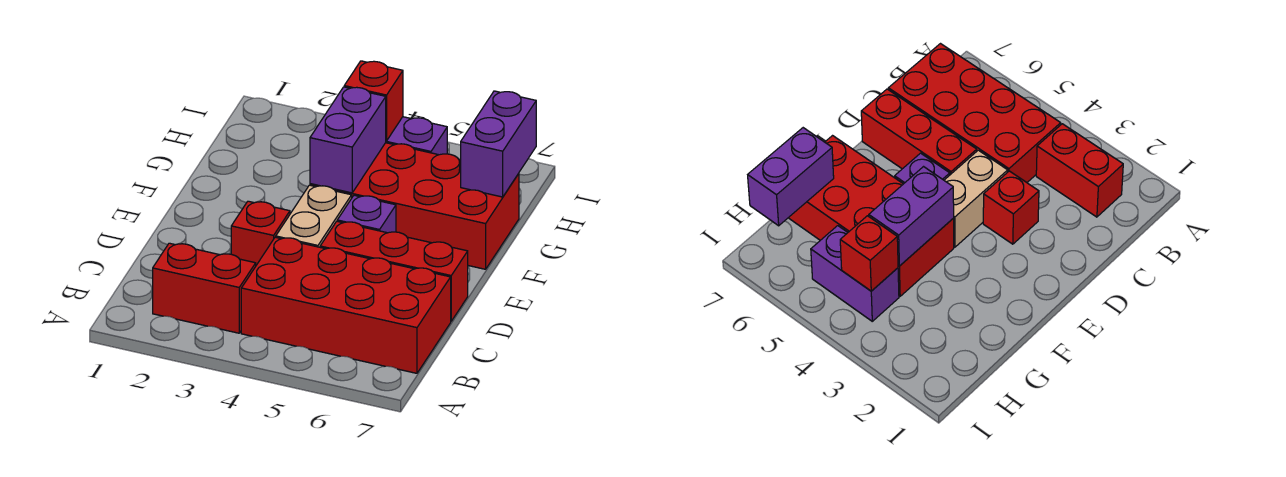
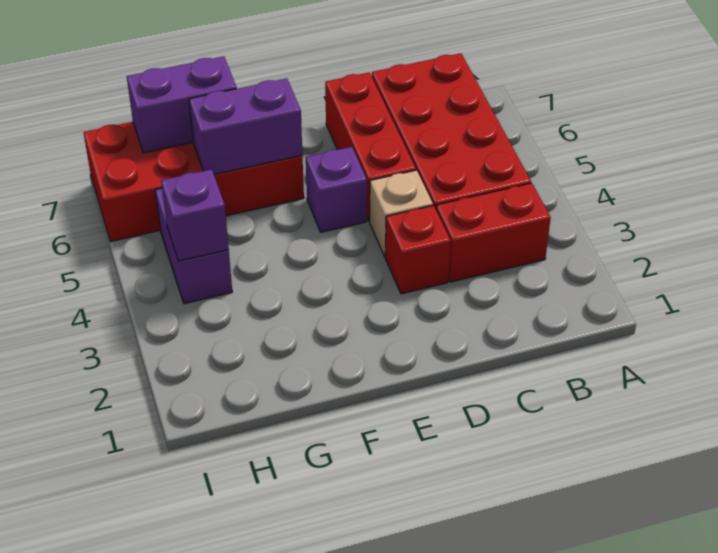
red brick B2:B3 level 1 -> red brick B3:C3 level 1
tan brick D4:E4 level 1 -> tan brick D4 level 1
red brick F4:G7 level 1 -> red brick F6:I7 level 1
purple brick F4:G4 level 2 -> purple brick F6:G6 level 2
red brick H4 level 2 -> purple brick H4 level 2

